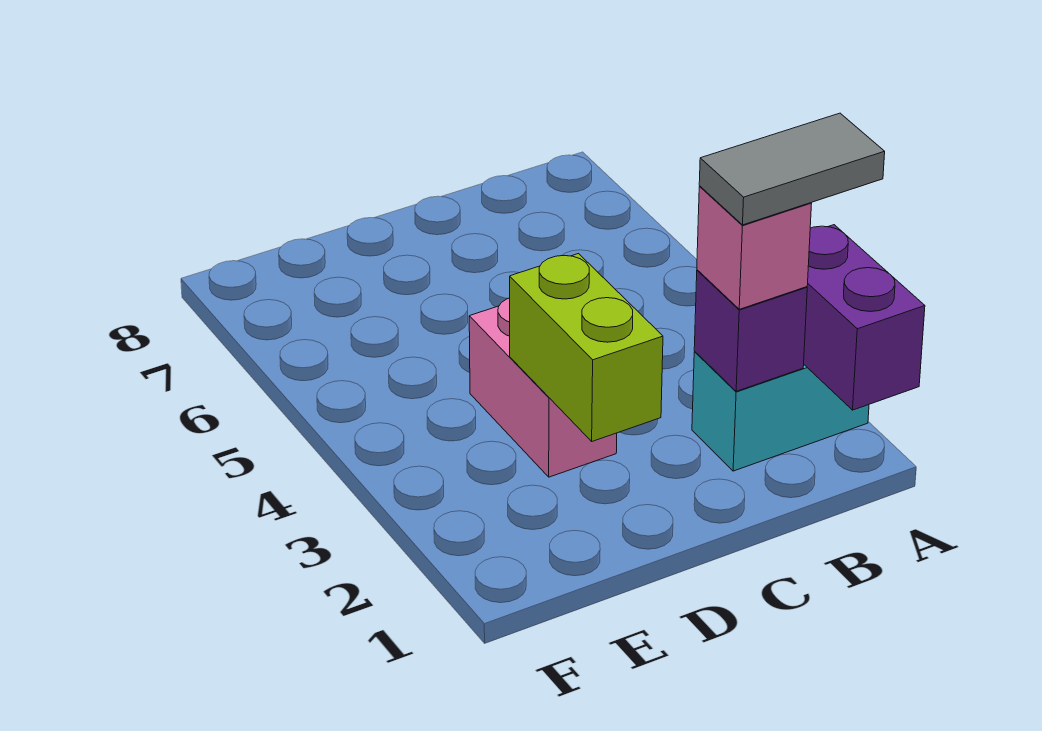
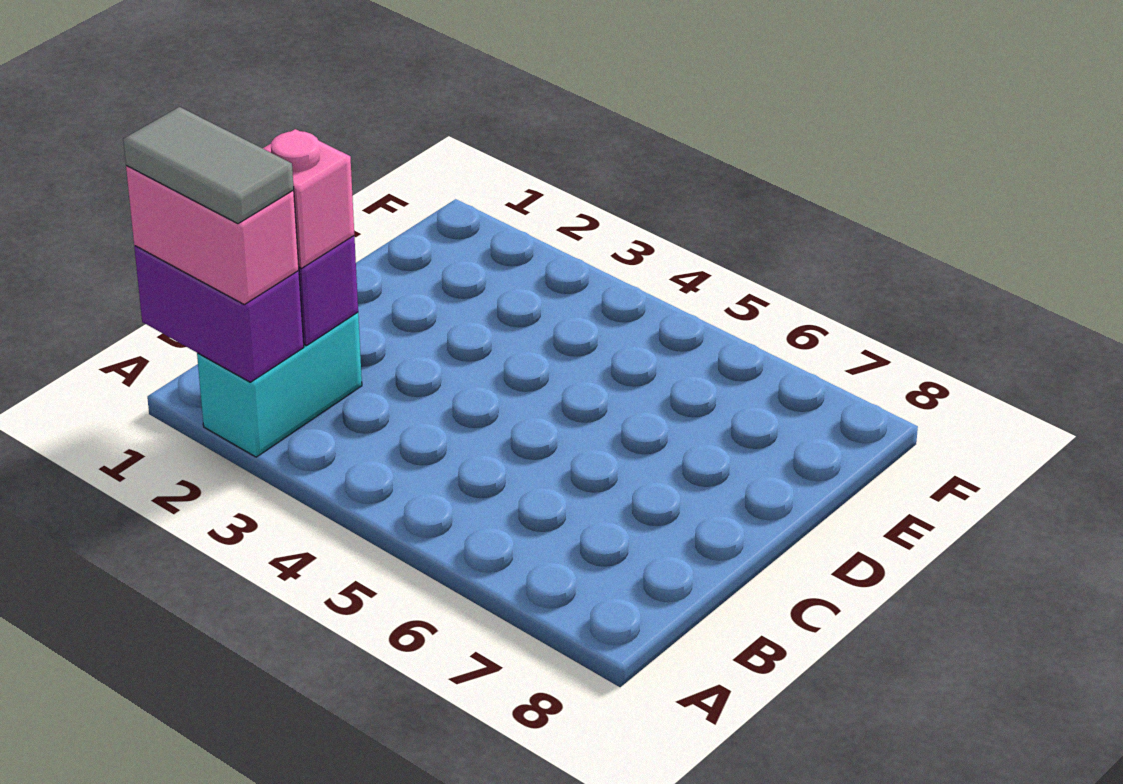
grey tile A2:B2 level 4 -> grey tile A1:A2 level 4
lime brick D2:D3 level 2 -> none
pink brick D3:D4 level 1 -> pink brick A1:A2 level 3

